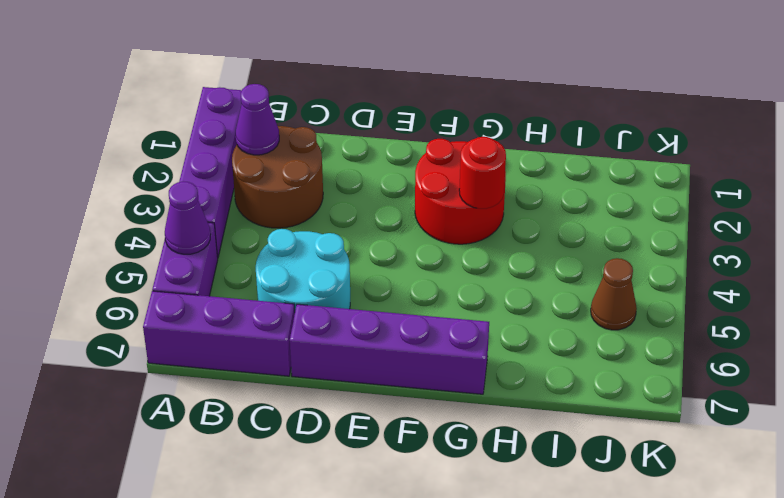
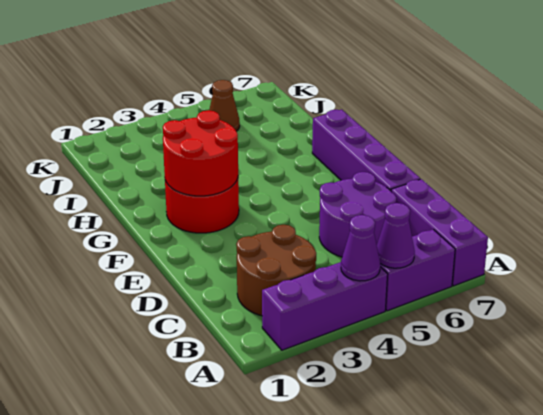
purple brick A1:A4 level 1 -> purple brick A2:A4 level 1
purple cone B2 level 2 -> purple cone A4 level 2
cyan round brick C5:D6 level 1 -> purple round brick C5:D6 level 1
red round brick G3 level 2 -> red round brick F2:G3 level 2

